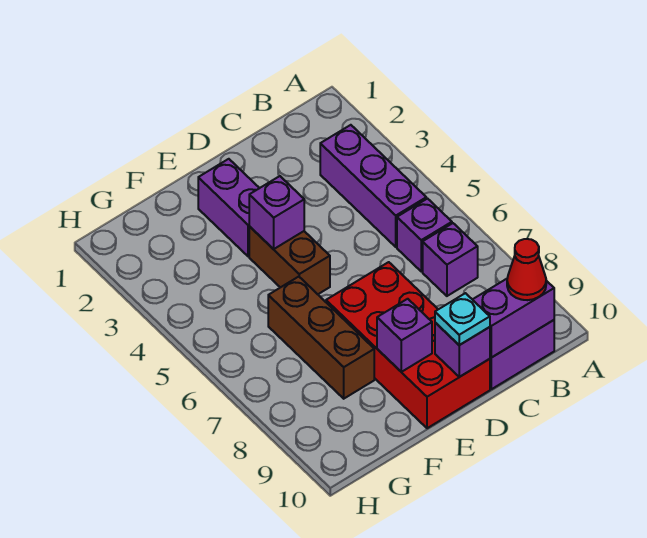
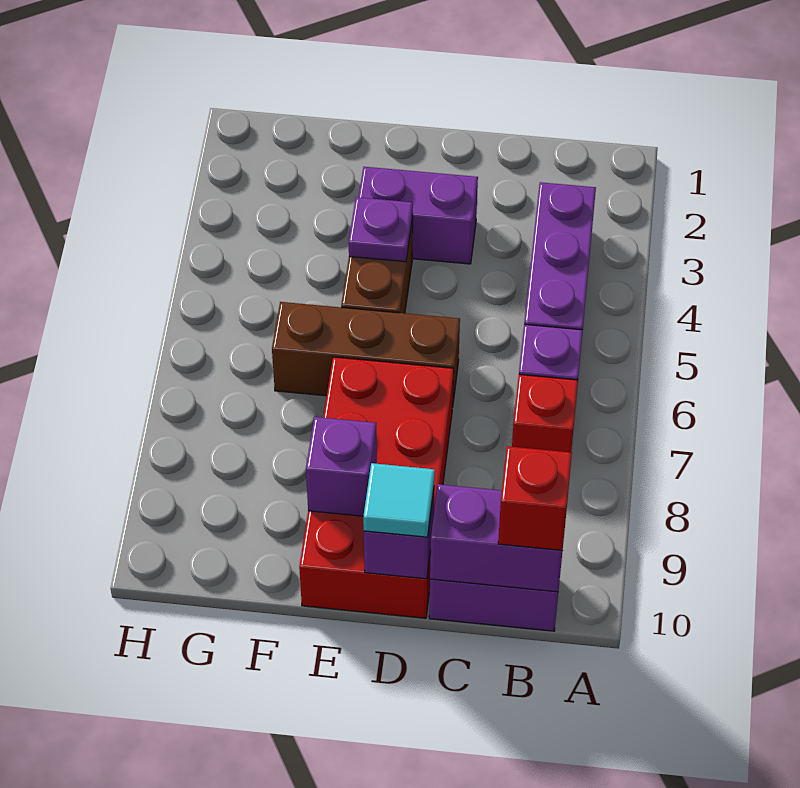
purple brick B7 level 1 -> red brick B7 level 1
red cone B10 level 3 -> red brick B10 level 3
cyan plate D10 level 3 -> cyan tile D10 level 3
purple brick E2:E3 level 1 -> purple brick D3:E3 level 1
purple brick E4 level 2 -> purple plate E4 level 2
brown brick F6:F8 level 1 -> brown brick D6:F6 level 1

